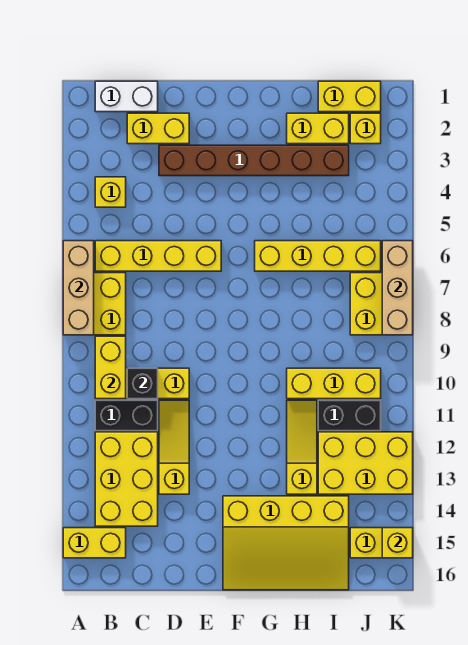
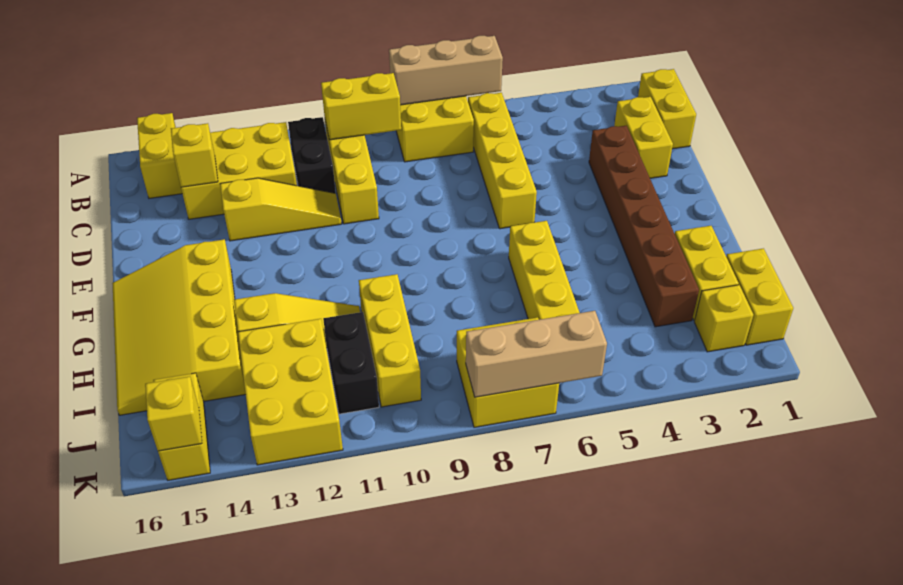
white brick B1:C1 level 1 -> yellow brick B1:C1 level 1
yellow brick B4 level 1 -> yellow brick C14 level 2
black brick C10 level 2 -> none

